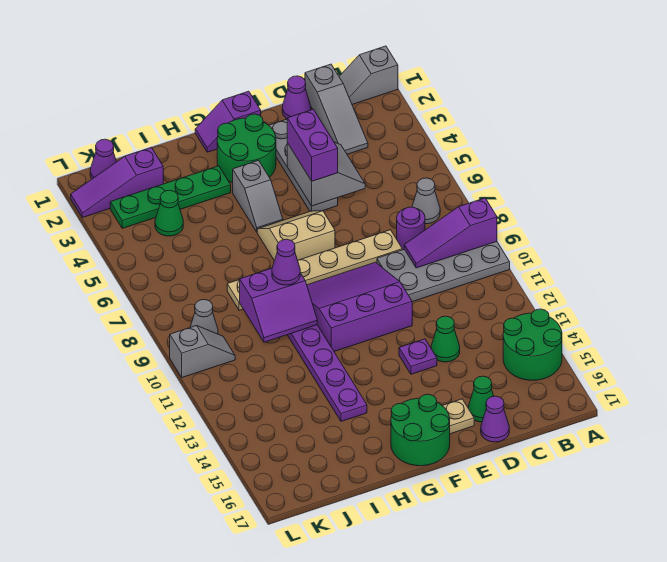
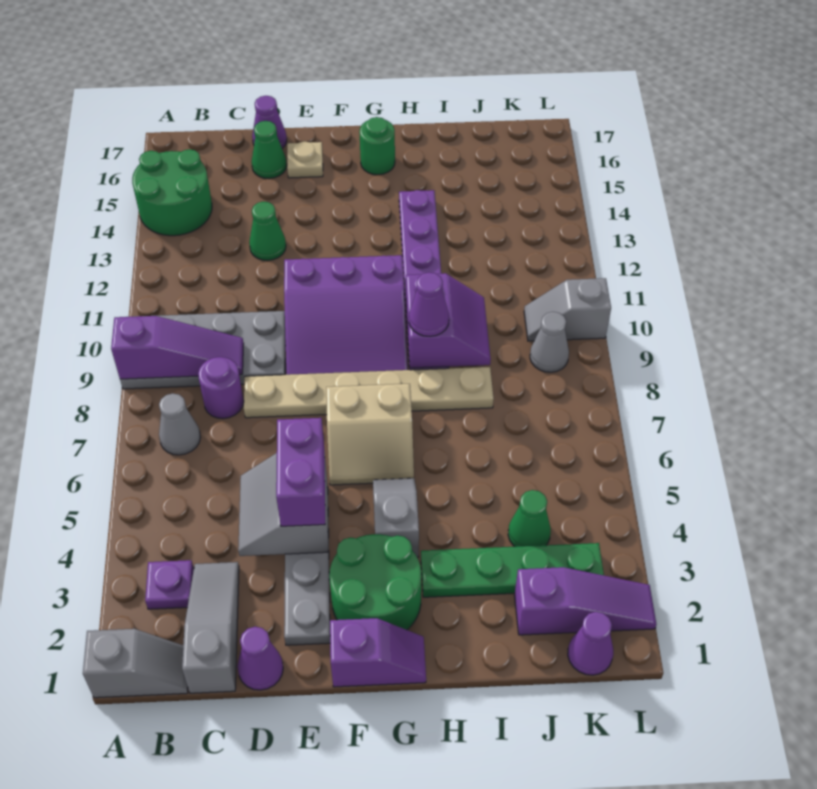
purple plate E13 level 1 -> purple plate B3 level 1
green round brick F16:G17 level 1 -> green round brick G16 level 1
purple slope H9:I10 level 2 top 9 -> purple slope H9:I10 level 2 top H

